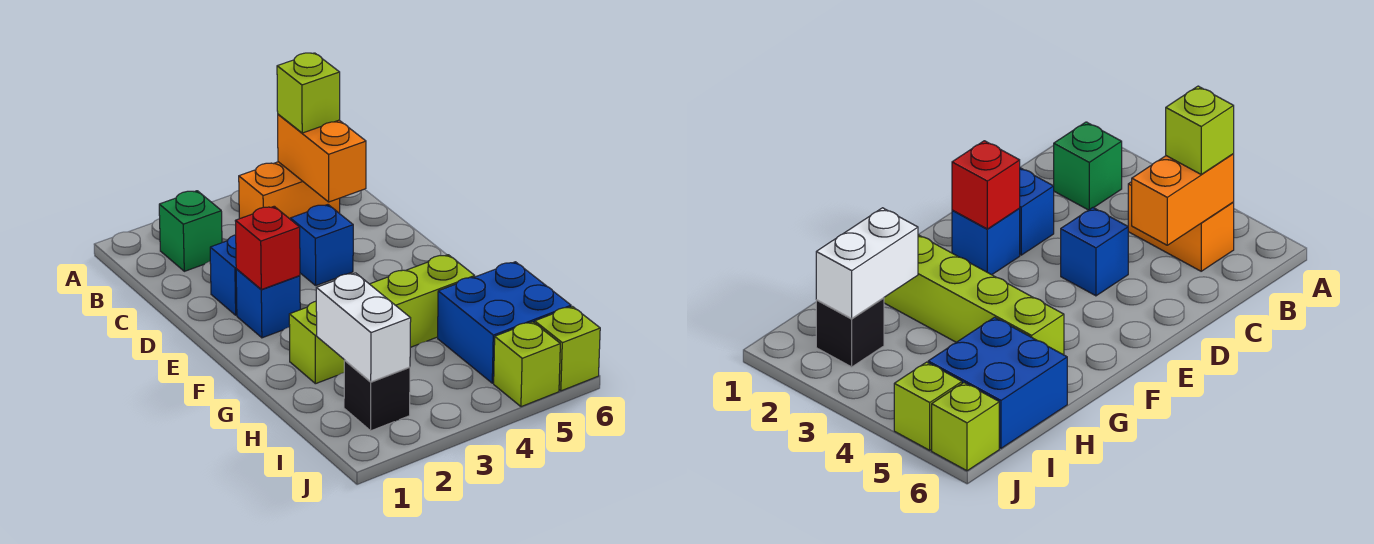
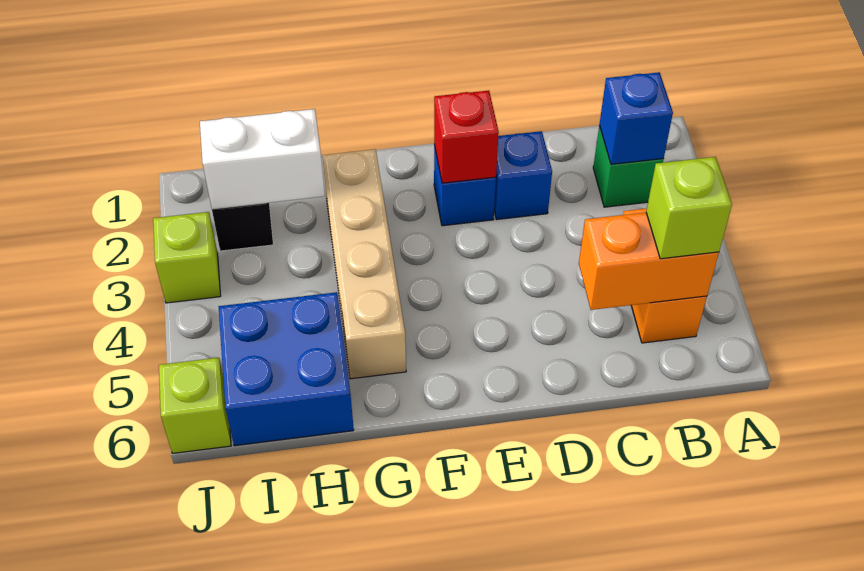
blue brick D4 level 1 -> blue brick B2 level 2
lime brick G2:G5 level 1 -> tan brick G2:G5 level 1
lime brick J5 level 1 -> lime brick J3 level 1

